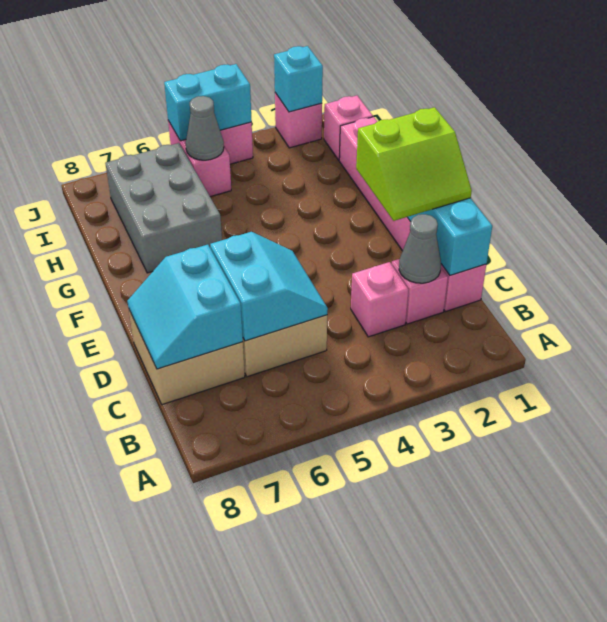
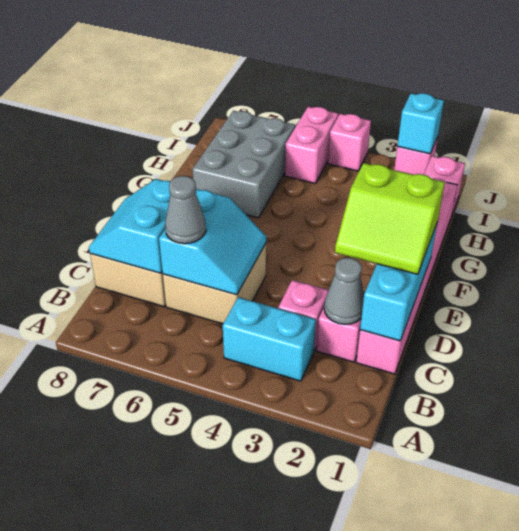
grey cone I5 level 2 -> grey cone C6 level 3
cyan brick J4:J5 level 2 -> cyan brick B3:B4 level 1

